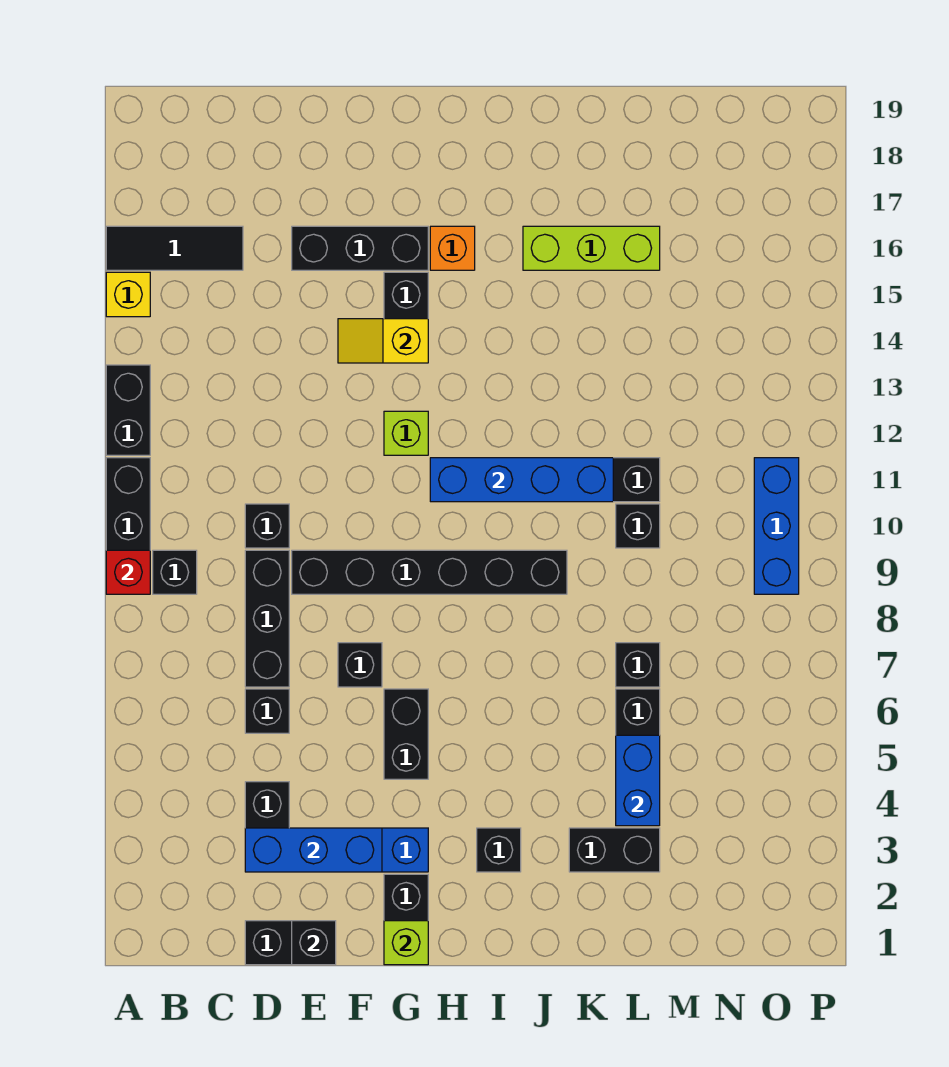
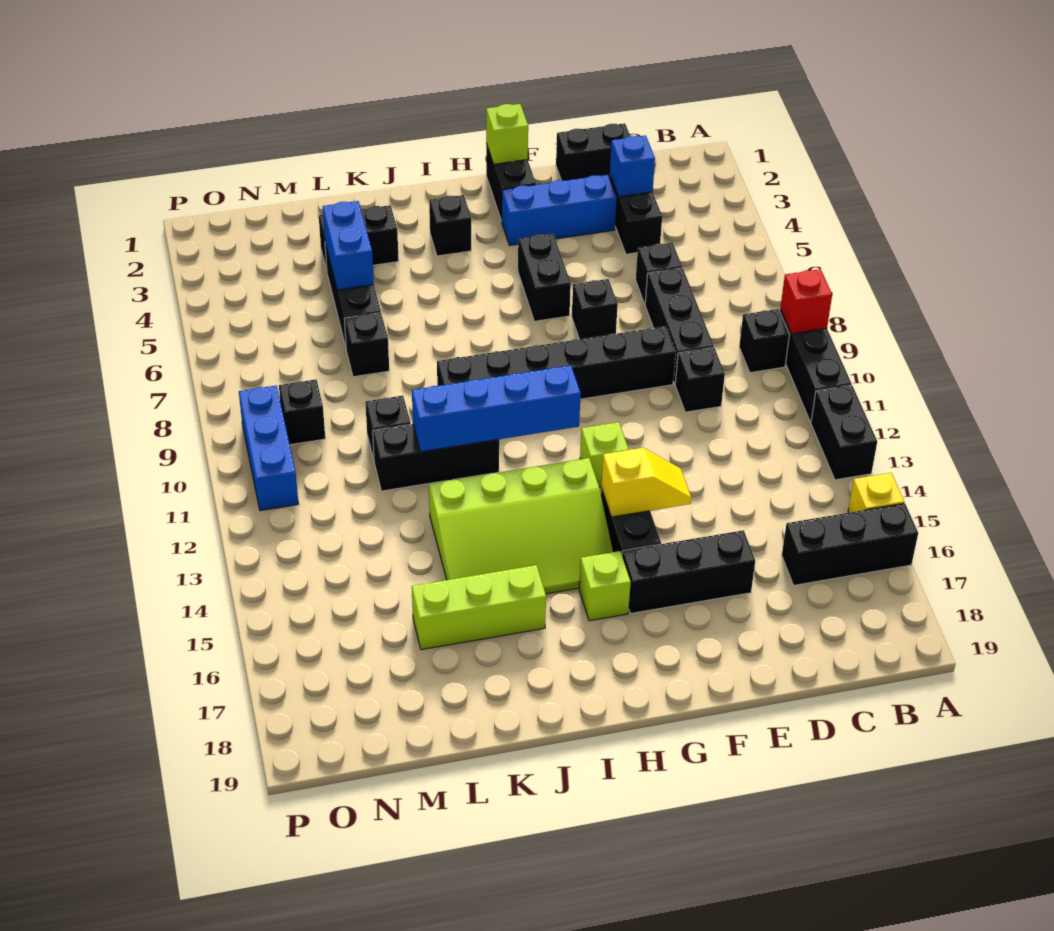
black tile A16:C16 level 1 -> black brick A16:C16 level 1
blue brick D3:F3 level 2 -> blue brick D3 level 2
black brick E1 level 2 -> black brick N9 level 1
none -> lime slope H13:K15 level 1 top 13
orange brick H16 level 1 -> lime brick H16 level 1

